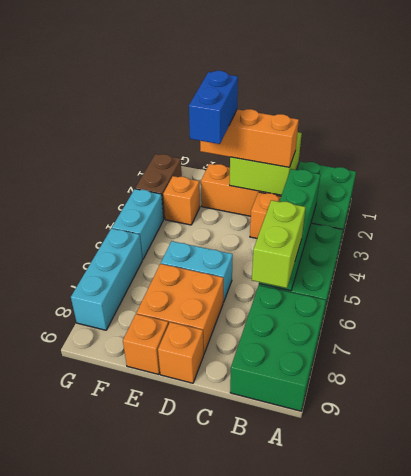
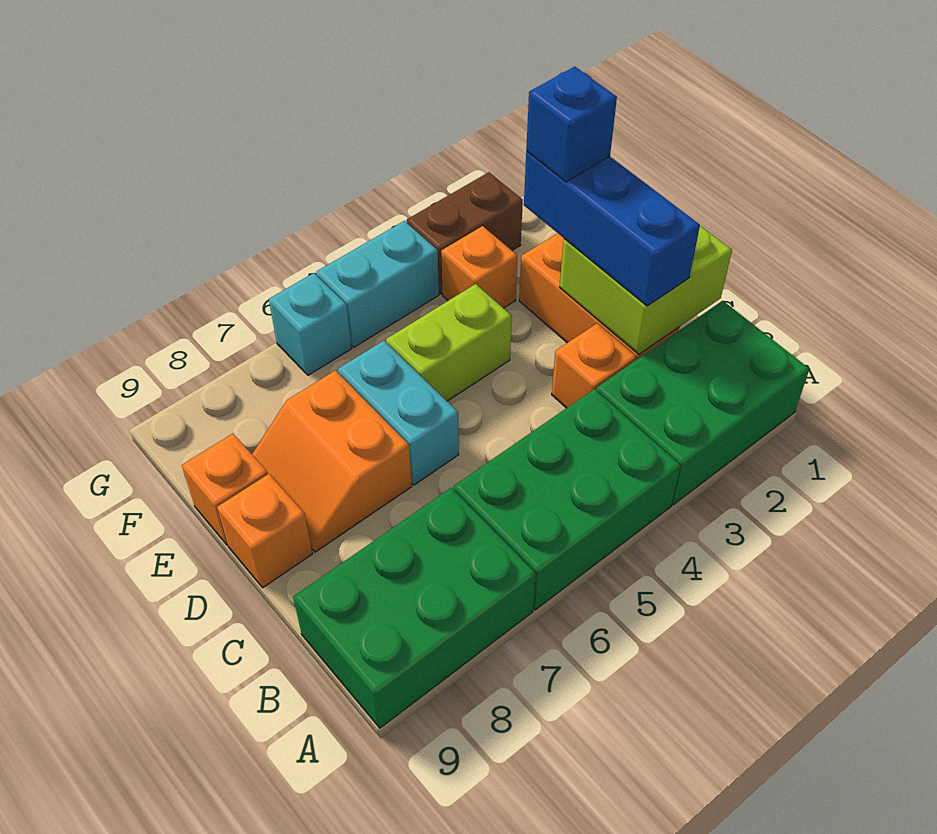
green brick B3:B6 level 2 -> none
lime brick B6:B7 level 3 -> lime brick E4:E5 level 1
orange brick C2:E2 level 3 -> blue brick C2:E2 level 3
orange brick D7:E8 level 1 -> orange slope D7:E8 level 1 top 7
blue brick E2:E3 level 4 -> blue brick E2 level 4
cyan brick G6:G8 level 1 -> cyan brick G6 level 1

